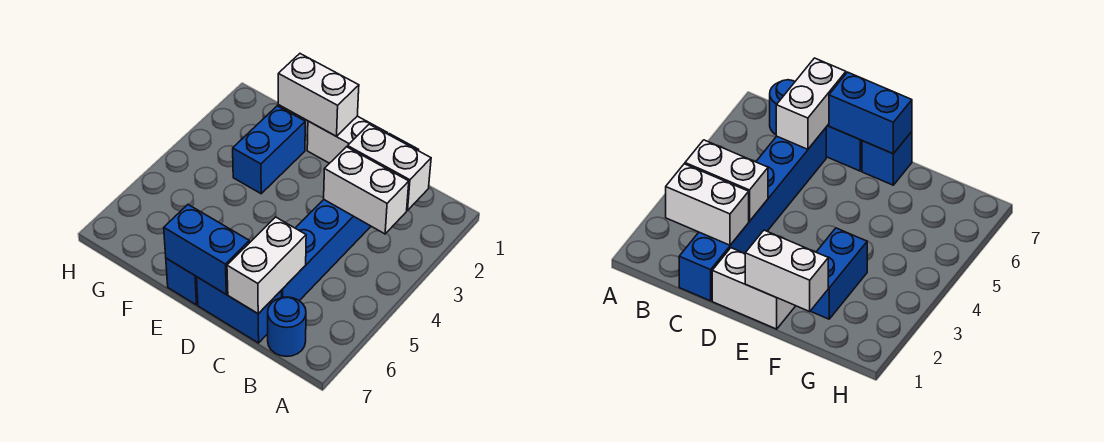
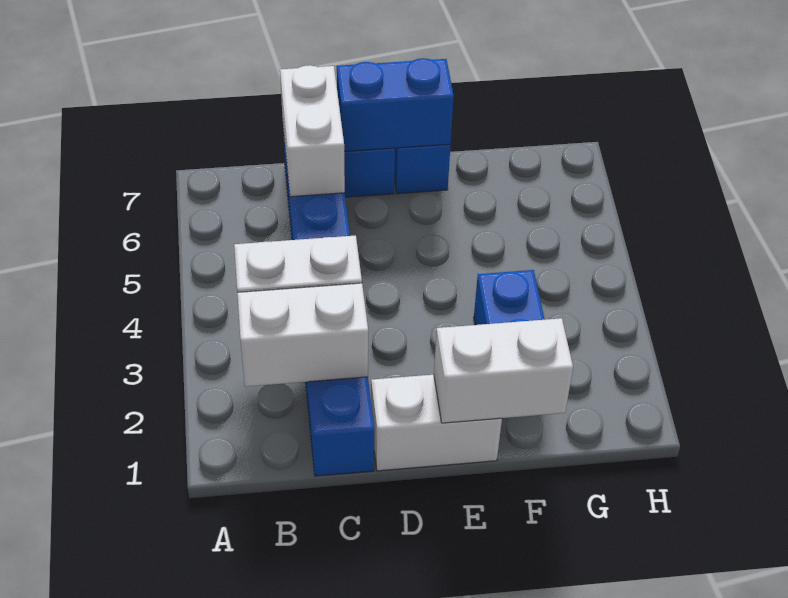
blue round brick B7 level 1 -> none

